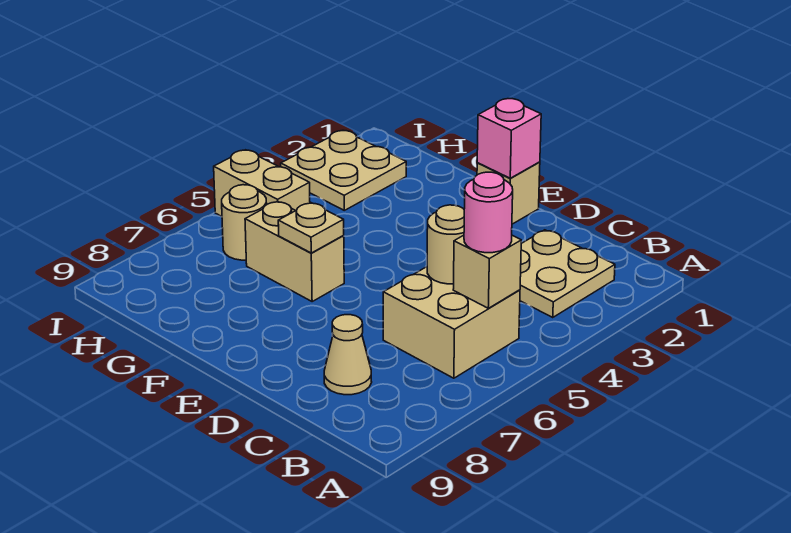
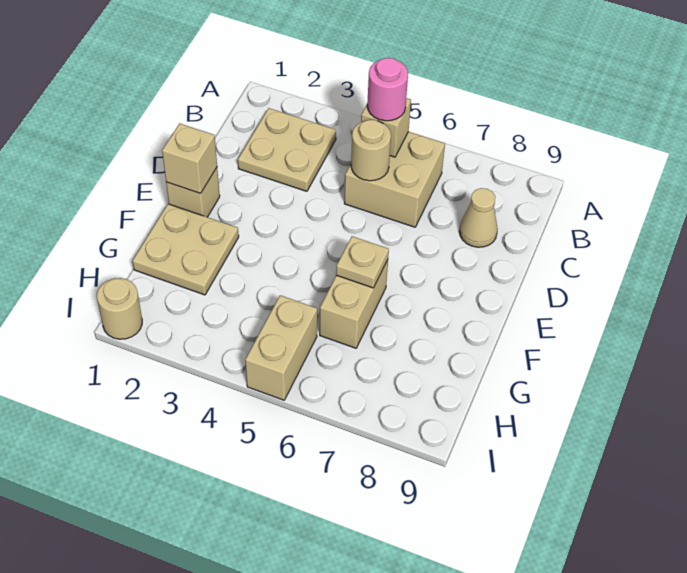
pink brick E1 level 2 -> tan brick E1 level 2
tan plate H2:I3 level 1 -> tan plate F1:G2 level 1
tan round brick H6 level 1 -> tan round brick I1 level 1

